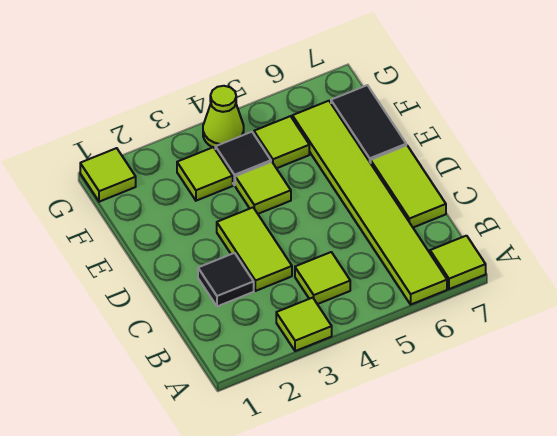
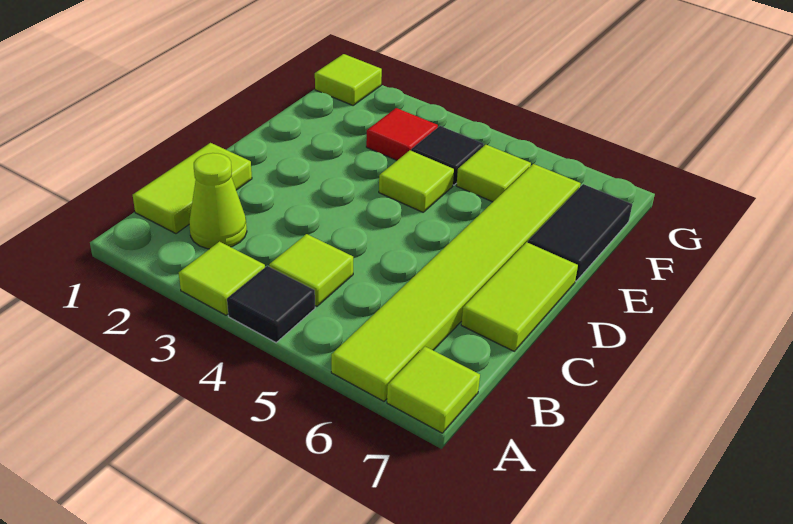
black tile C2 level 1 -> black tile A4 level 1
lime tile C3:D3 level 1 -> lime tile B1:C1 level 1
lime tile F3 level 1 -> red tile F3 level 1
lime cone G4 level 1 -> lime cone B2 level 1

